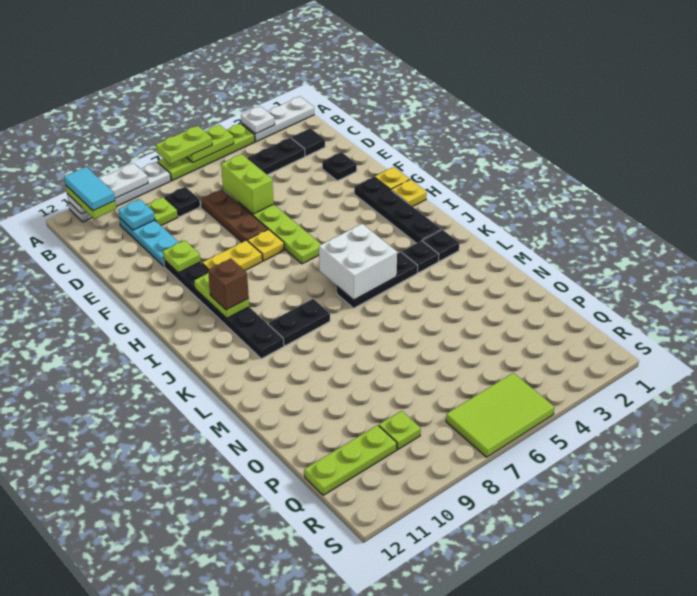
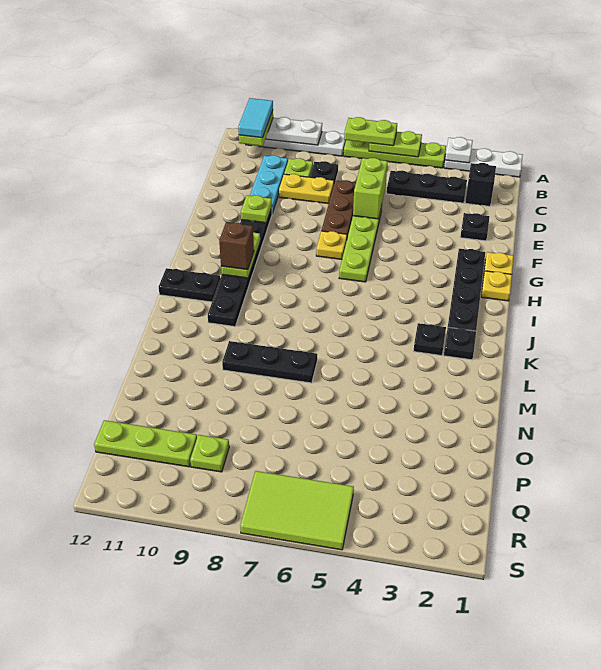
black tile C2 level 1 -> black brick C2 level 1
cyan plate C10 level 2 -> none
yellow plate G8:G9 level 1 -> yellow plate D8:D9 level 1
white brick J5:K6 level 2 -> none
black plate K4:K6 level 1 -> black plate M7:M9 level 1
black plate K8:K9 level 1 -> black plate J11:J12 level 1

